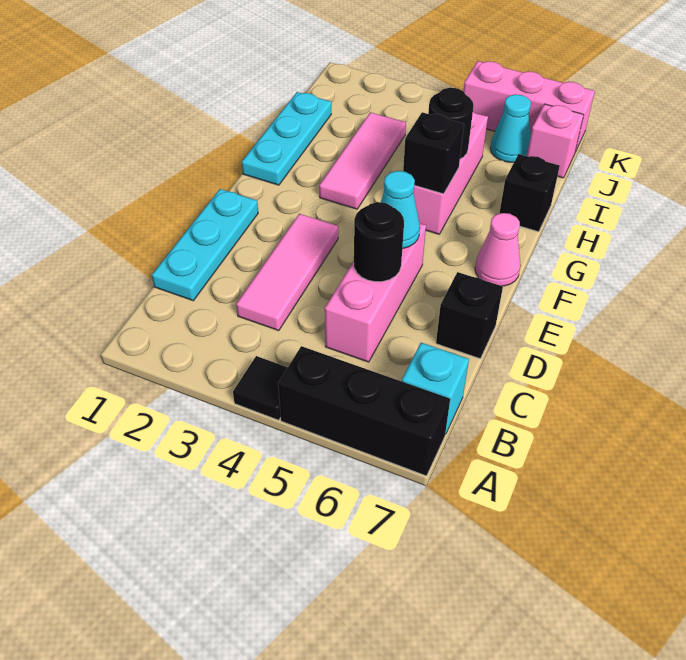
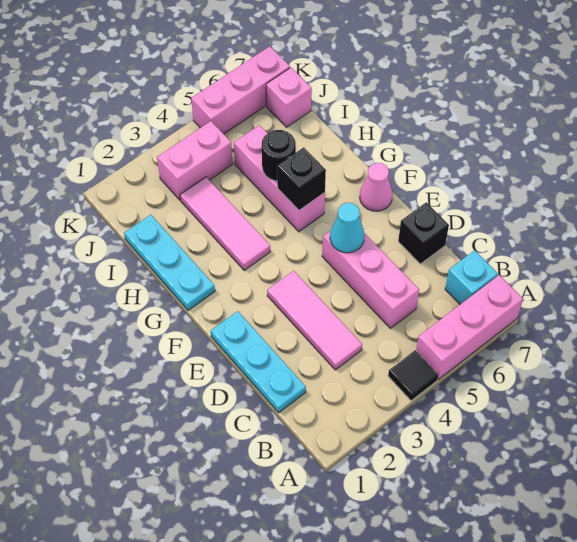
black brick A5:A7 level 1 -> pink brick A5:A7 level 1
black round brick D5 level 2 -> none
black brick H7 level 1 -> none
none -> pink brick J3:J4 level 1
cyan cone J6 level 1 -> none

